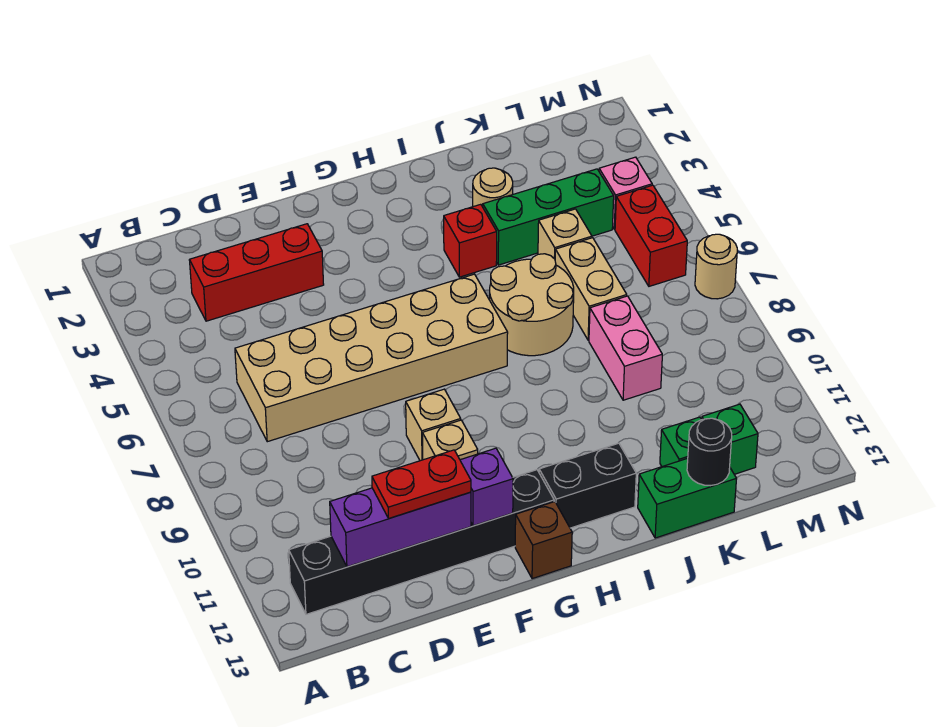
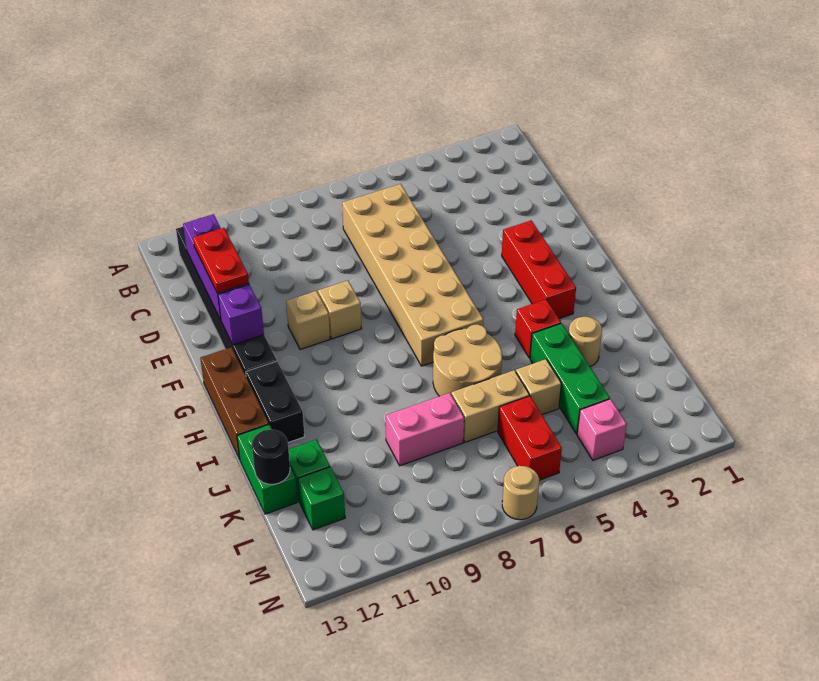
red brick C3:E3 level 1 -> red brick F3:H3 level 1
brown brick G13 level 1 -> brown brick G13:I13 level 1
red brick M5:M6 level 1 -> red brick L6:M6 level 1

